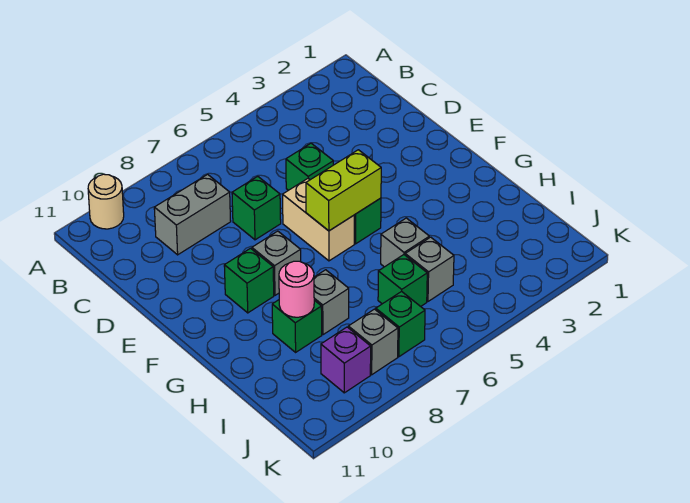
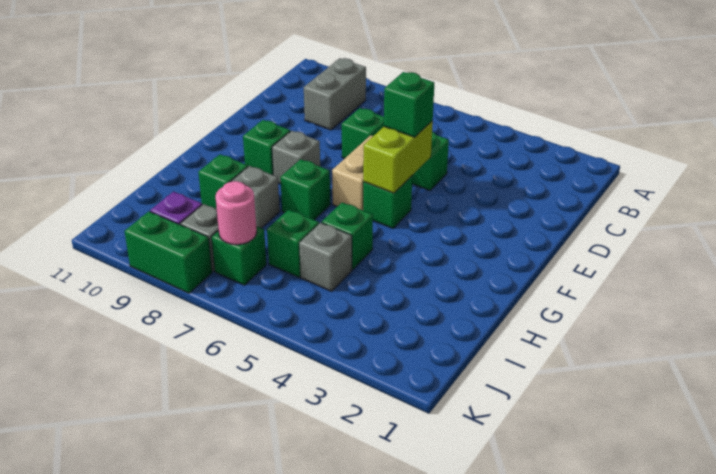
tan round brick A10 level 1 -> none
grey brick C8:C9 level 1 -> grey brick B9:C9 level 1
none -> green brick E5 level 3
lime brick F5:F6 level 2 -> lime brick E5:F5 level 2
none -> green brick G7 level 1
grey brick H5 level 1 -> green brick H5 level 1
pink round brick H9 level 2 -> pink round brick J7 level 2
none -> green brick K8:K9 level 1

